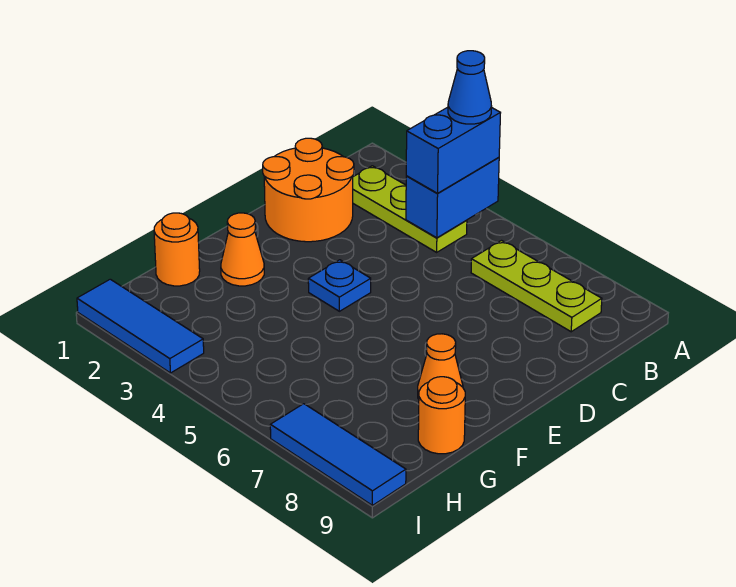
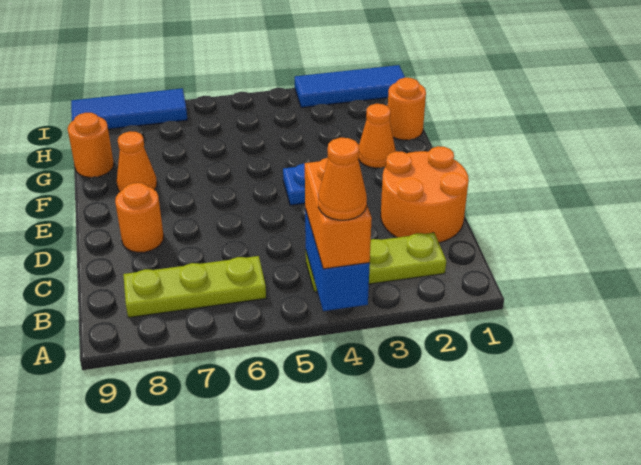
blue brick A4:B4 level 3 -> orange brick A4:B4 level 3
blue cone A4 level 4 -> orange cone A4 level 4
none -> orange round brick D8 level 1

